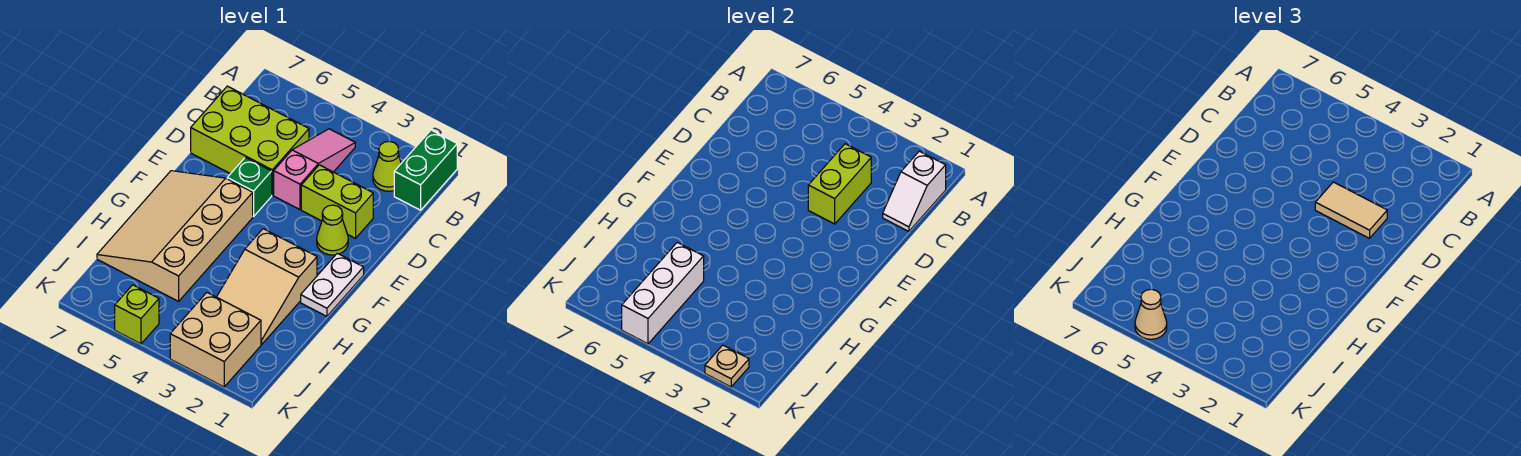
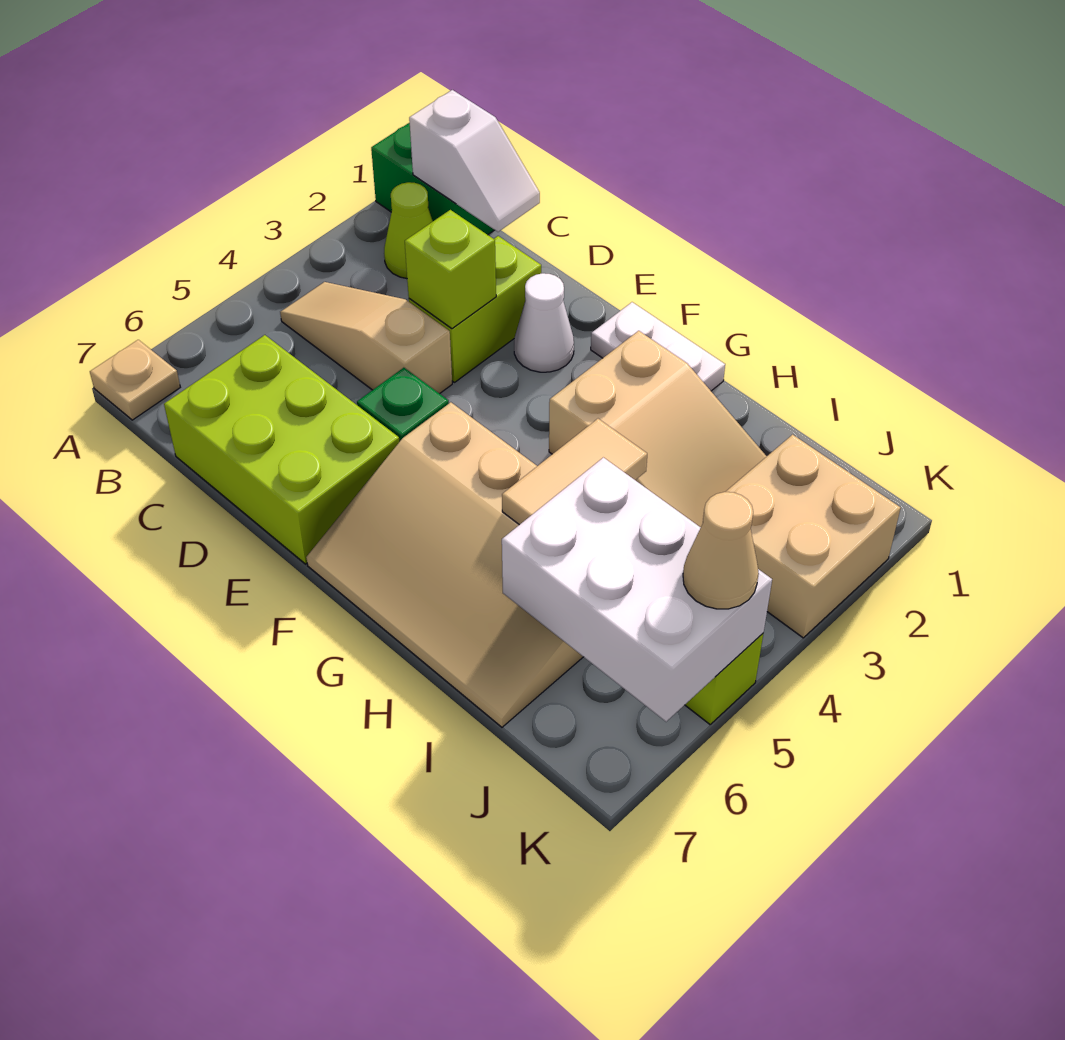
pink slope B4:D4 level 1 top D -> tan slope B4:D4 level 1 top D
lime brick C3:D3 level 2 -> lime brick D3 level 2
lime brick C5:D7 level 1 -> lime brick C6:E7 level 1
tan tile D2:D3 level 3 -> tan tile H4:H5 level 2
lime cone E2 level 1 -> white cone E2 level 1
white brick I5:K5 level 2 -> white brick I5:K6 level 2
tan plate K2 level 2 -> tan plate A7 level 1

